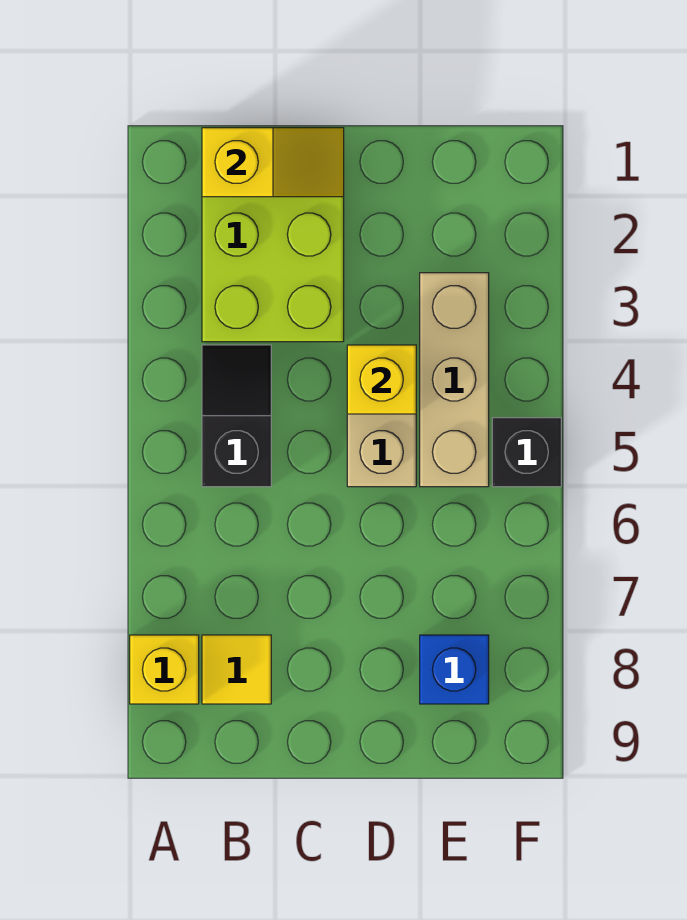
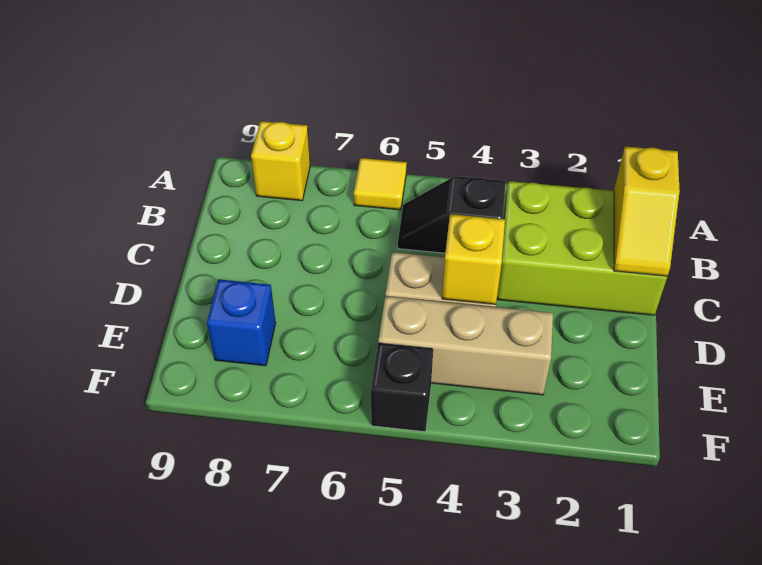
black slope B4:B5 level 1 top 5 -> black slope B4:B5 level 1 top 4
yellow tile B8 level 1 -> yellow tile A6 level 1

